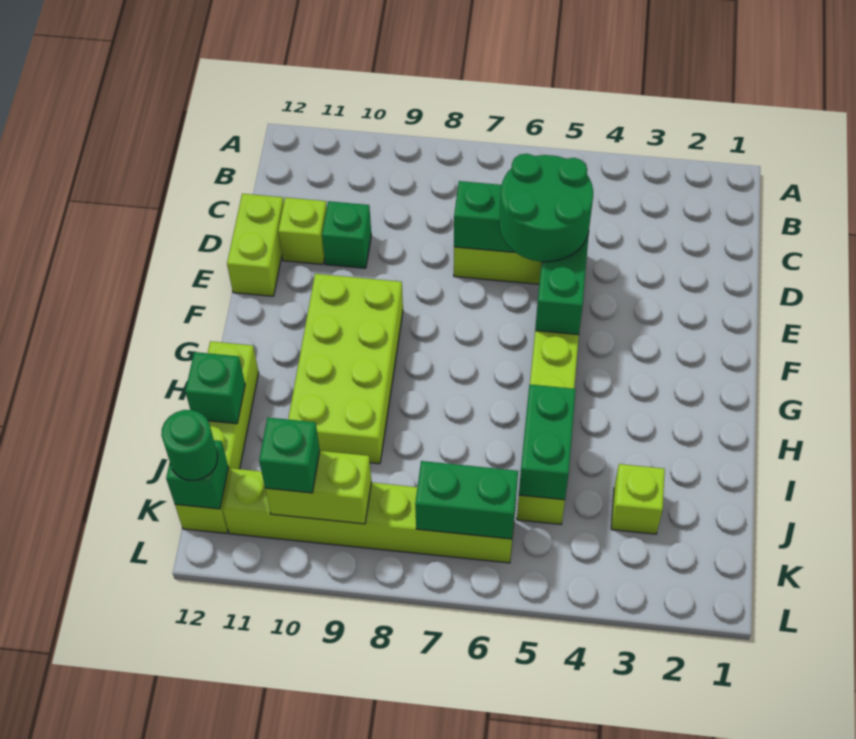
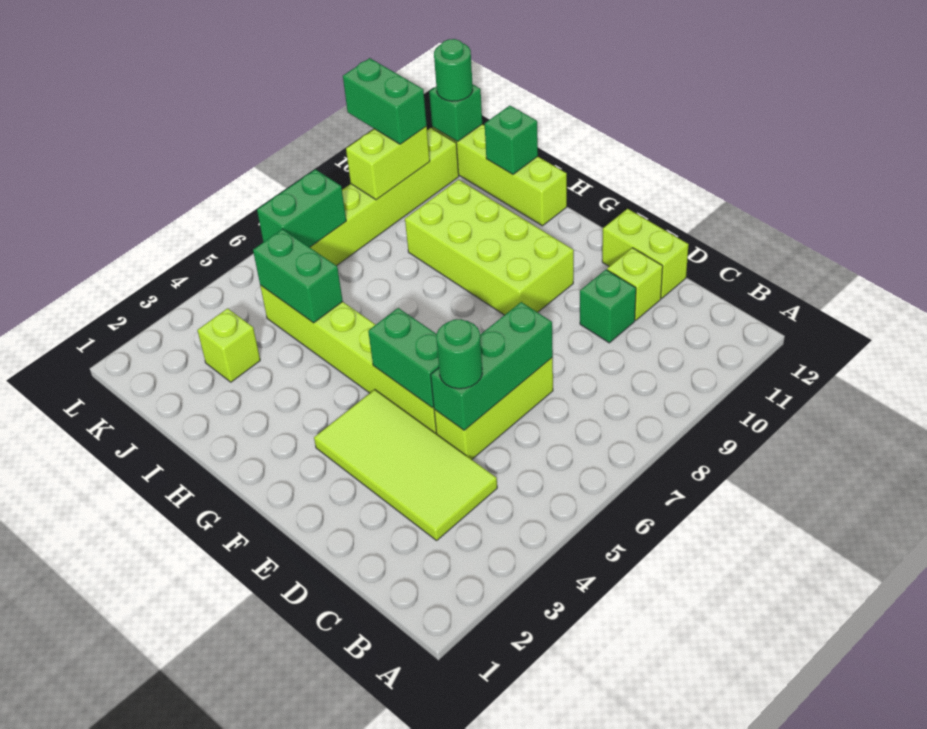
none -> lime tile C3:F4 level 1
green round brick D5:E6 level 3 -> green round brick D5 level 3
green brick K10 level 3 -> green brick K10:L10 level 3

